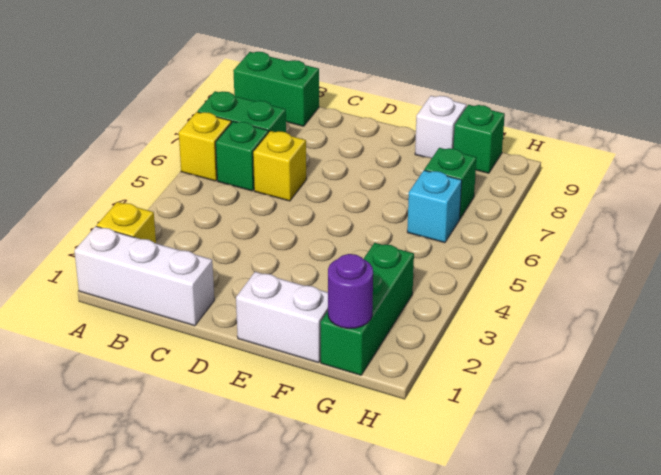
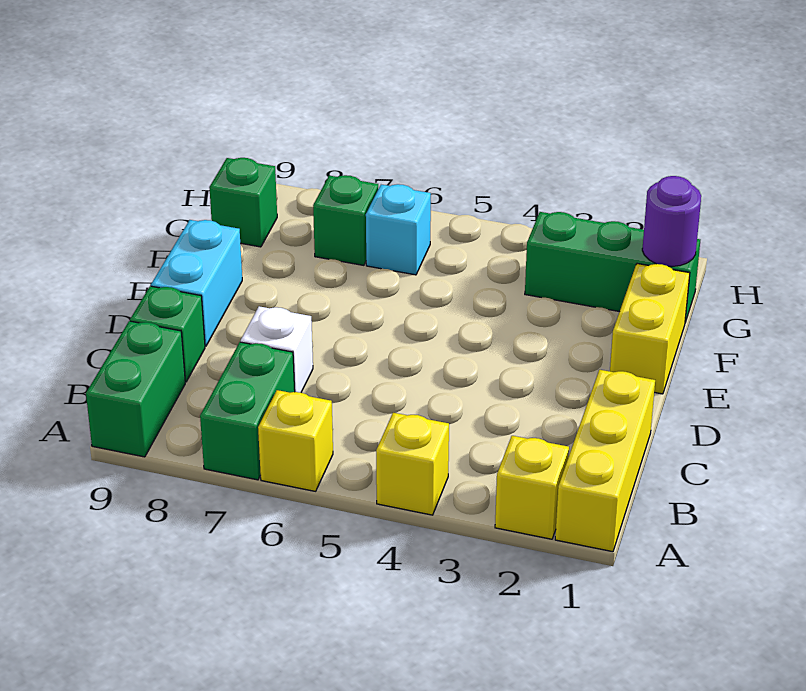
white brick A1:C1 level 1 -> yellow brick A1:C1 level 1
green brick B6 level 1 -> green brick C9 level 1
yellow brick C6 level 1 -> yellow brick A4 level 1
none -> cyan brick D9:E9 level 1
white brick E1:F1 level 1 -> yellow brick E1:F1 level 1
white brick F9 level 1 -> white brick C7 level 1

